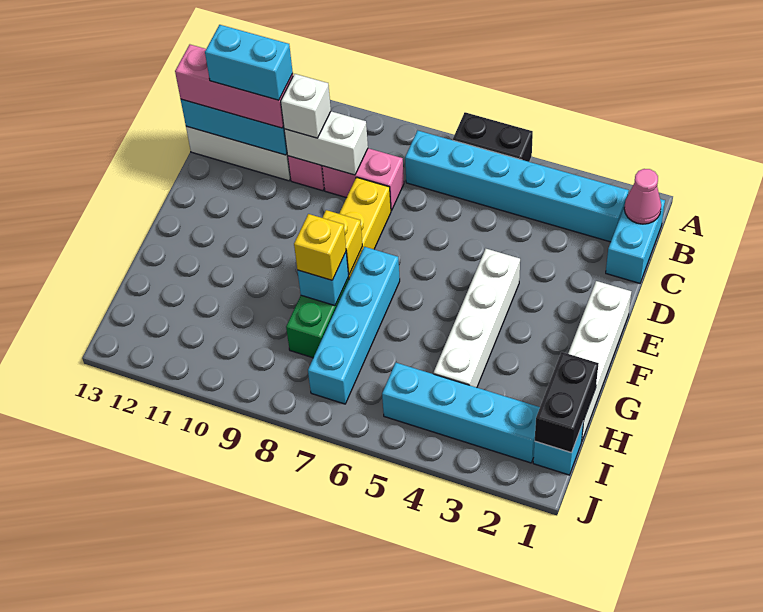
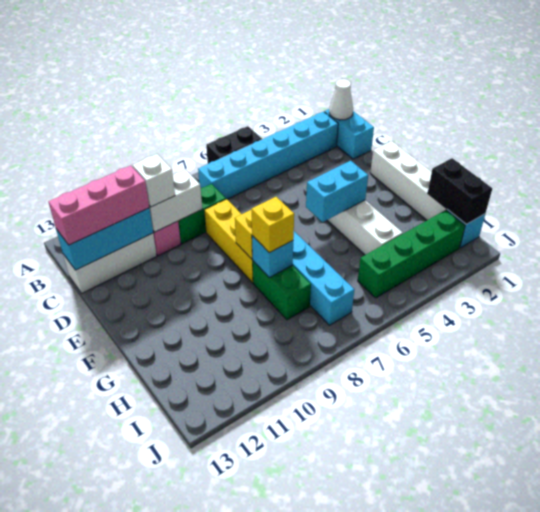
pink cone B1 level 2 -> white cone B1 level 2
pink brick C8:C9 level 1 -> green brick C8:C9 level 1
cyan brick C11:C12 level 4 -> cyan brick F4:F5 level 2
cyan brick I2:I5 level 1 -> green brick I2:I5 level 1

